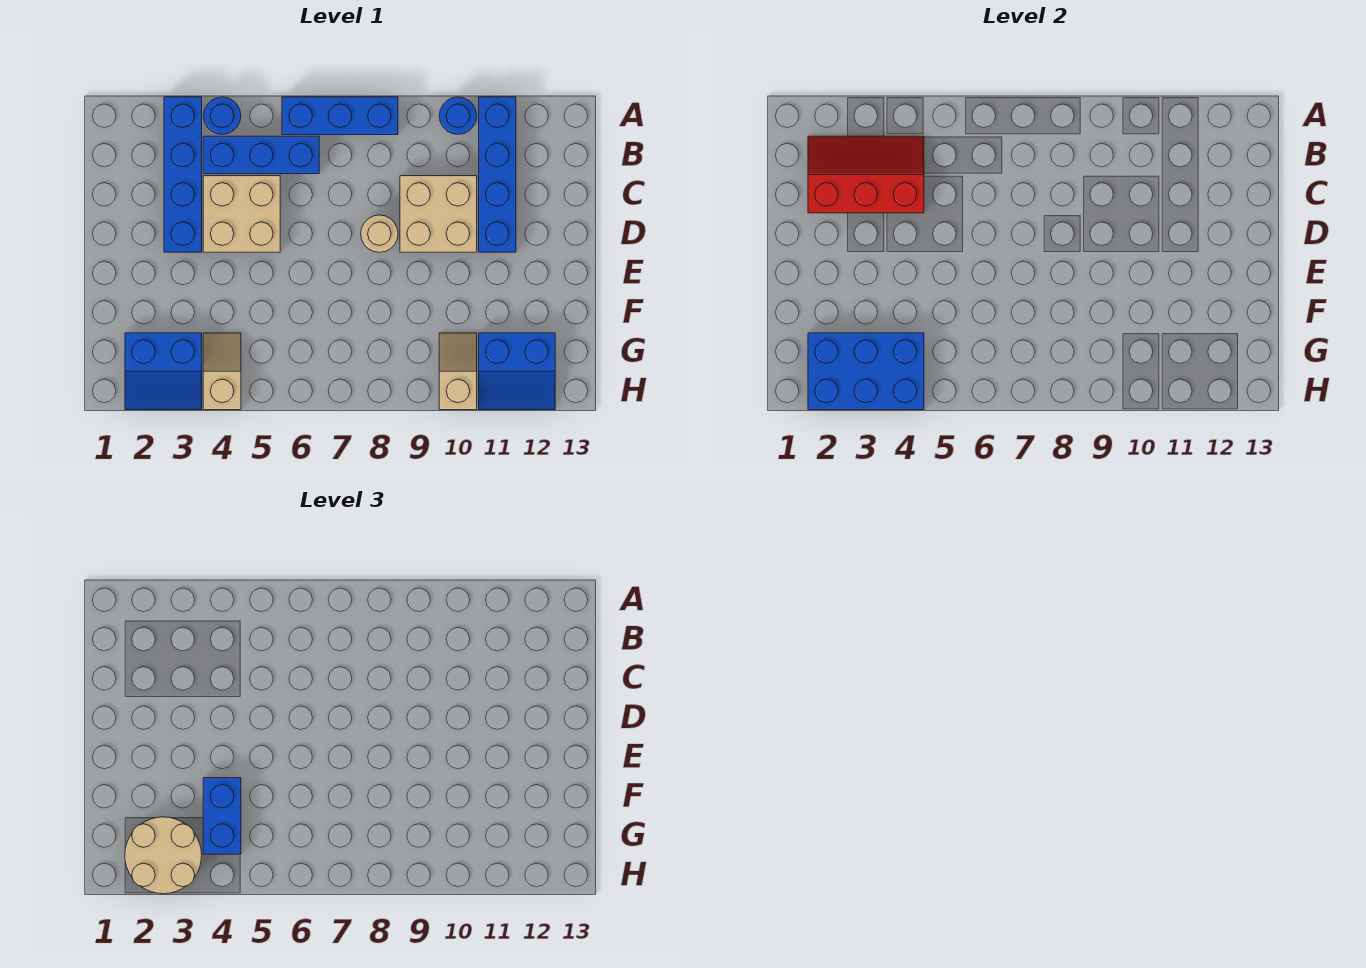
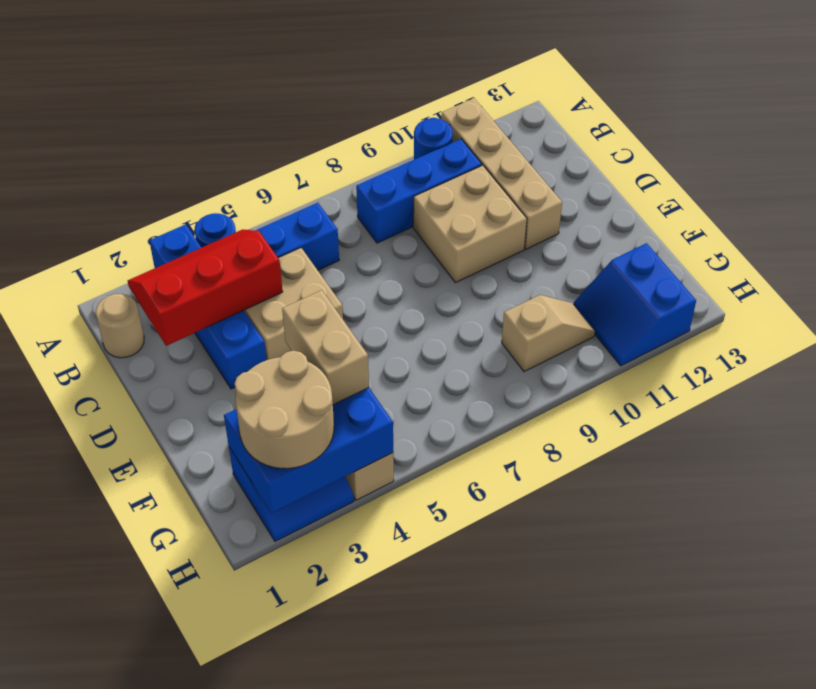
blue brick A6:A8 level 1 -> blue brick B8:B10 level 1
blue brick A11:D11 level 1 -> tan brick A11:D11 level 1
tan round brick D8 level 1 -> tan round brick B1 level 1
blue brick F4:G4 level 3 -> tan brick F4:G4 level 3
tan slope G10:H10 level 1 top H -> tan slope G9:G10 level 1 top 9
blue slope G11:H12 level 1 top G -> blue slope G11:H12 level 1 top 12

